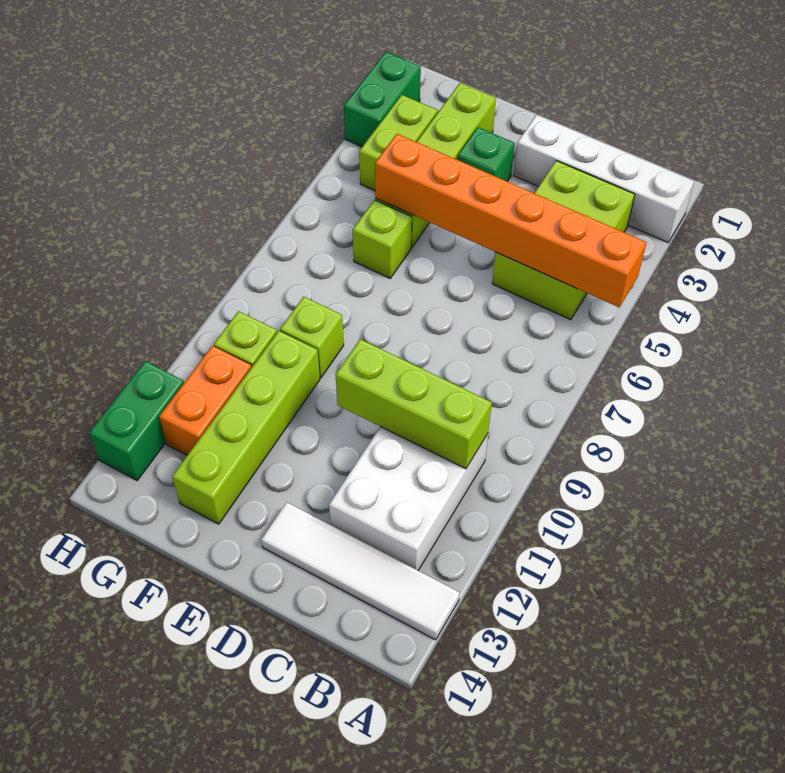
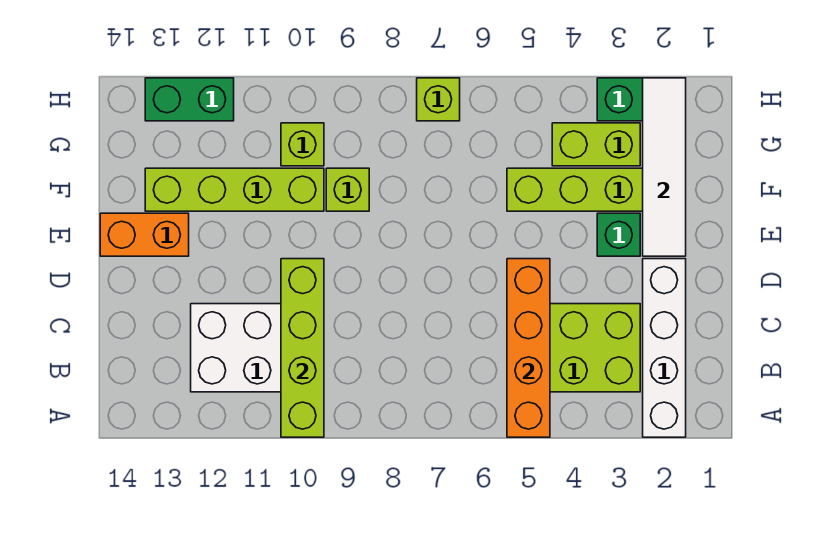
orange brick A5:F5 level 2 -> orange brick A5:D5 level 2
white tile A13:D13 level 1 -> white tile E2:H2 level 2
lime brick B10:D10 level 2 -> lime brick A10:D10 level 2
lime brick F6 level 1 -> lime brick H7 level 1
orange brick G11:G12 level 1 -> orange brick E13:E14 level 1

